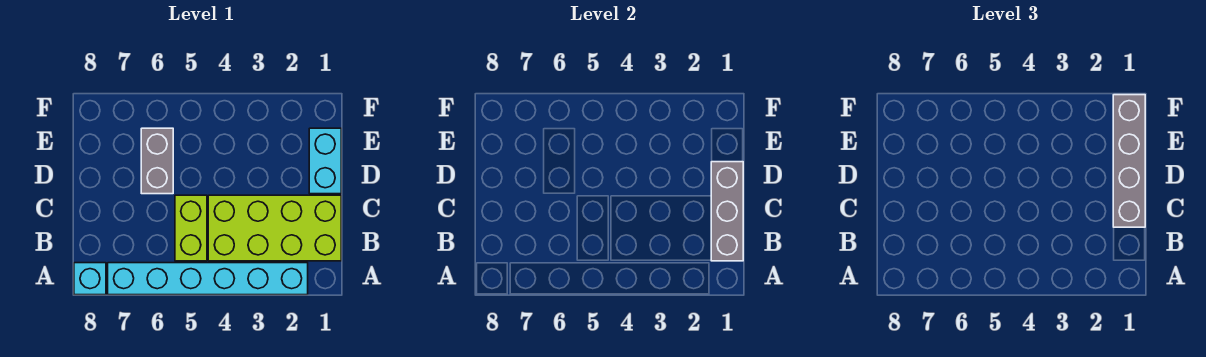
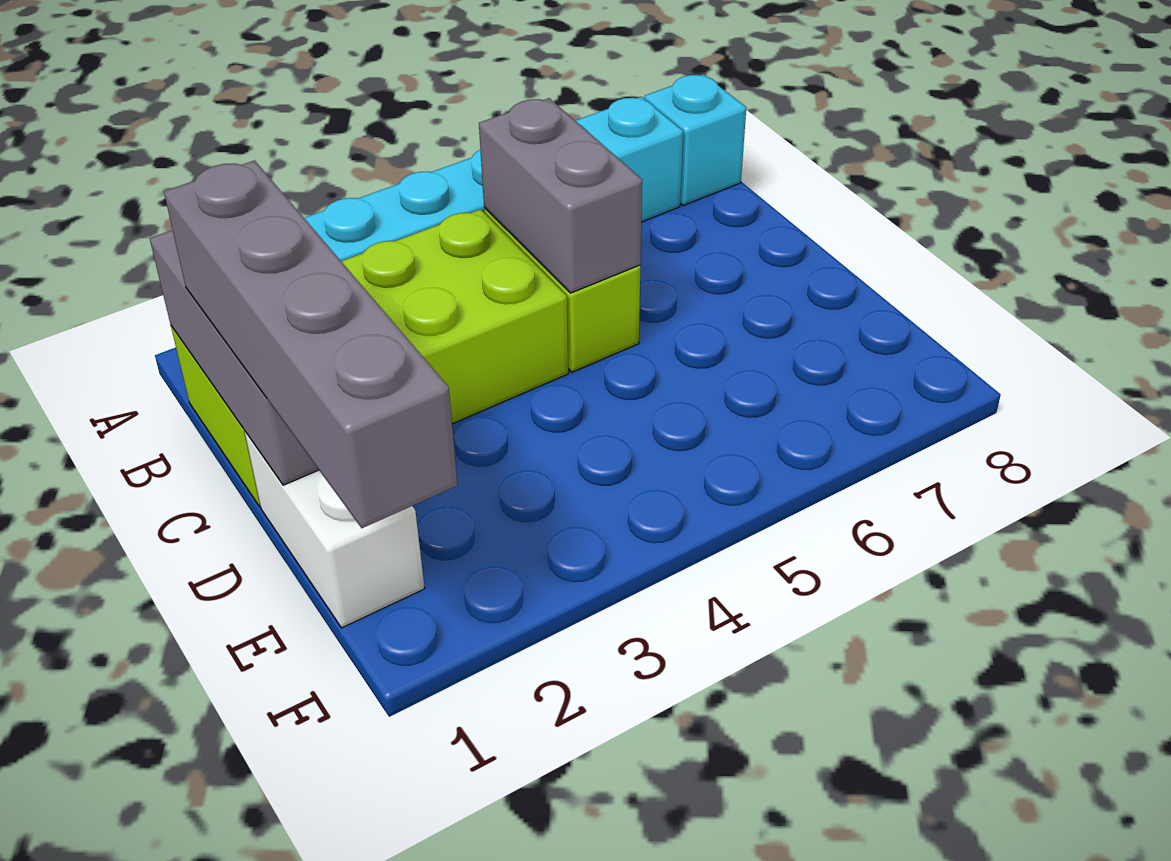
cyan brick D1:E1 level 1 -> white brick D1:E1 level 1
grey brick D6:E6 level 1 -> grey brick B5:C5 level 2

